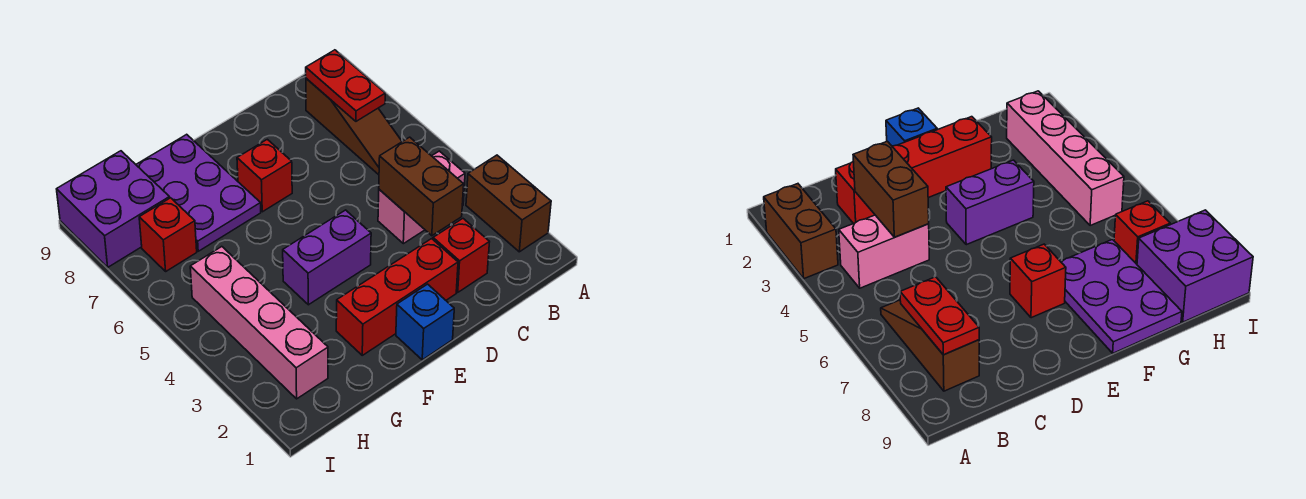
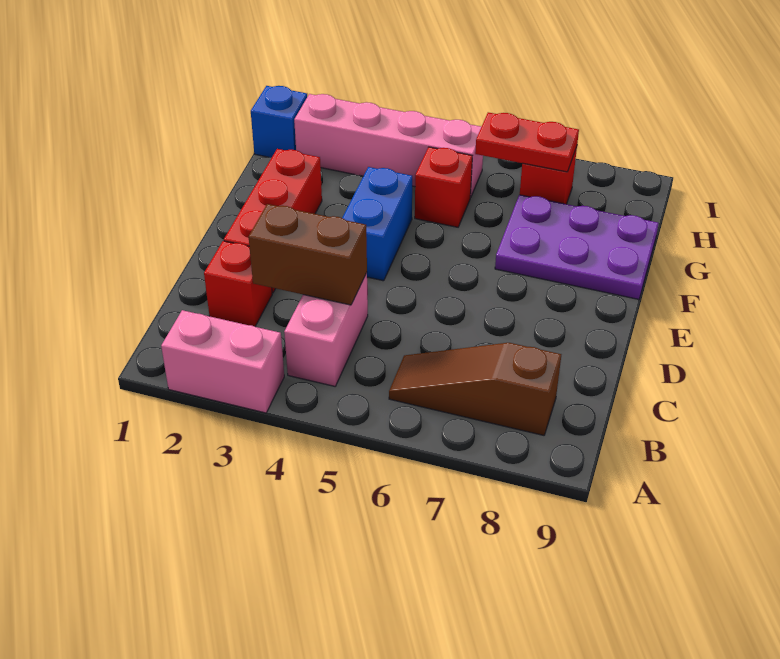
brown brick A2:A3 level 1 -> pink brick A2:A3 level 1
red plate B7:B8 level 2 -> red plate H6:H7 level 2
blue brick E1 level 1 -> blue brick H1 level 1
purple brick E4:F4 level 1 -> blue brick E4:F4 level 1
red brick E7 level 1 -> red brick G5 level 1
purple brick H8:I9 level 1 -> none

